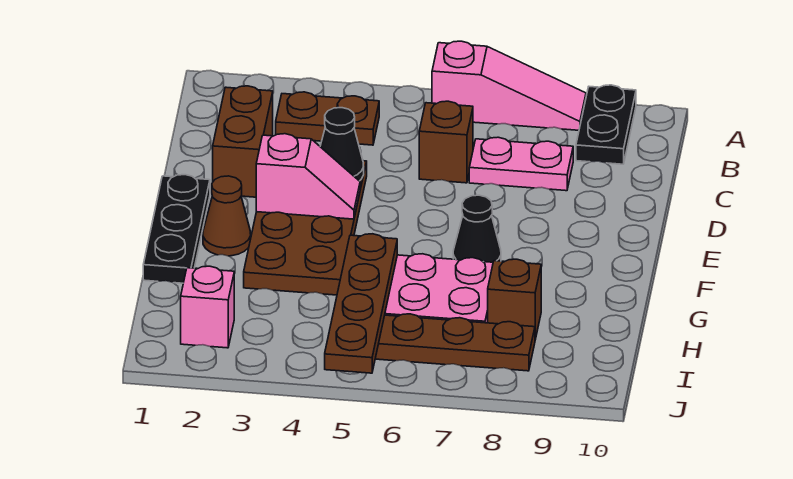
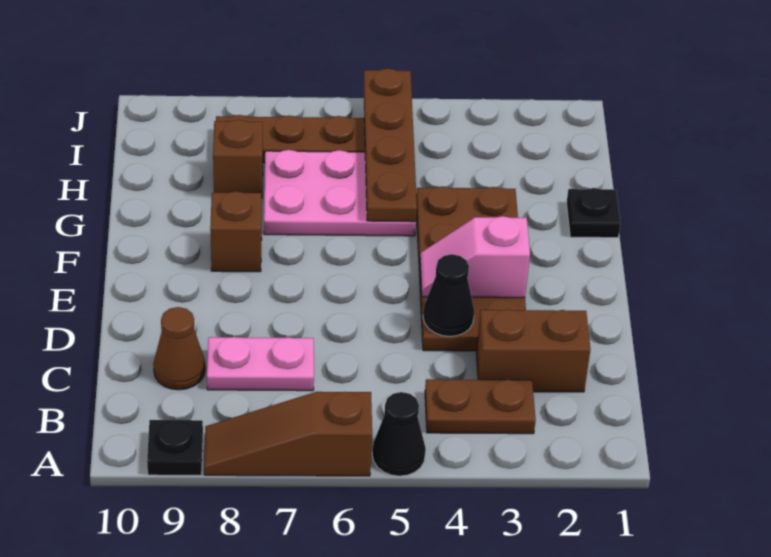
pink slope A6:A8 level 1 top 6 -> brown slope A6:A8 level 1 top 6
black plate A9:B9 level 1 -> black plate A9 level 1
brown brick C2:D2 level 1 -> brown brick C2:C3 level 1
brown brick C6 level 1 -> brown brick F8 level 1
black plate E1:G1 level 1 -> black plate G1 level 1
brown cone F2 level 1 -> brown cone C9 level 1
black cone F7 level 1 -> black cone A5 level 1
pink brick I2 level 1 -> none

